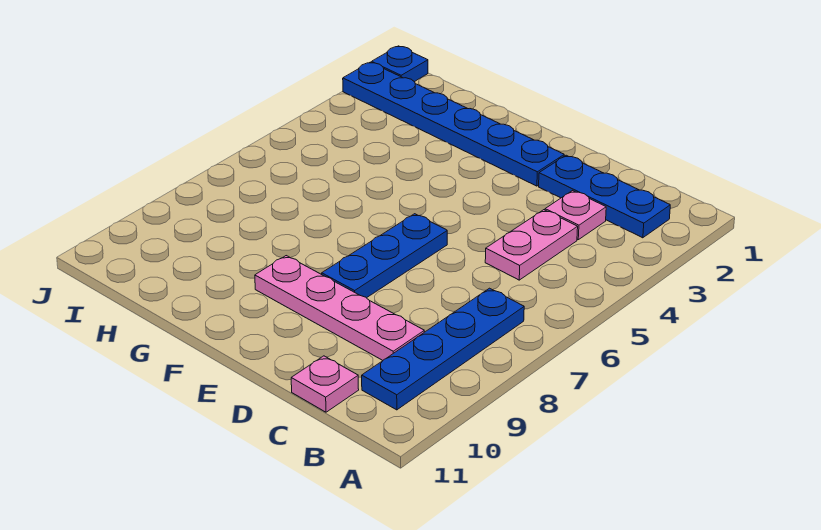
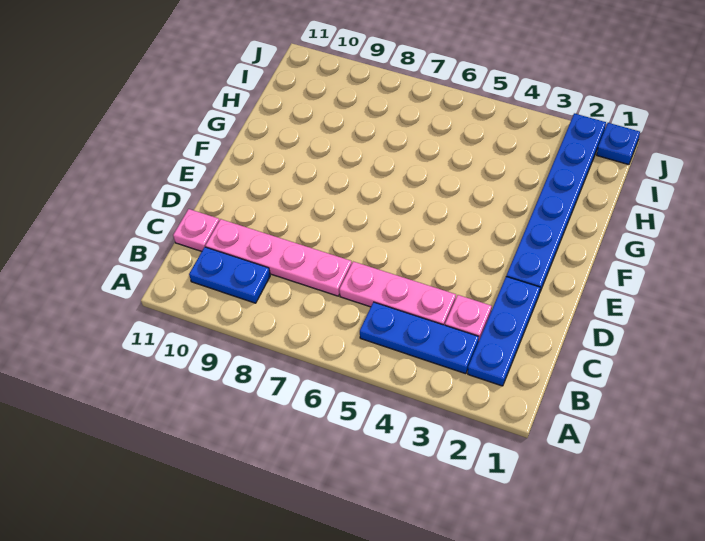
blue plate B7:B10 level 1 -> blue plate B9:B10 level 1
pink plate C4:C5 level 1 -> pink plate C4:C6 level 1
pink plate C9:F9 level 1 -> pink plate C7:C10 level 1
blue plate E6:E8 level 1 -> blue plate B3:B5 level 1

